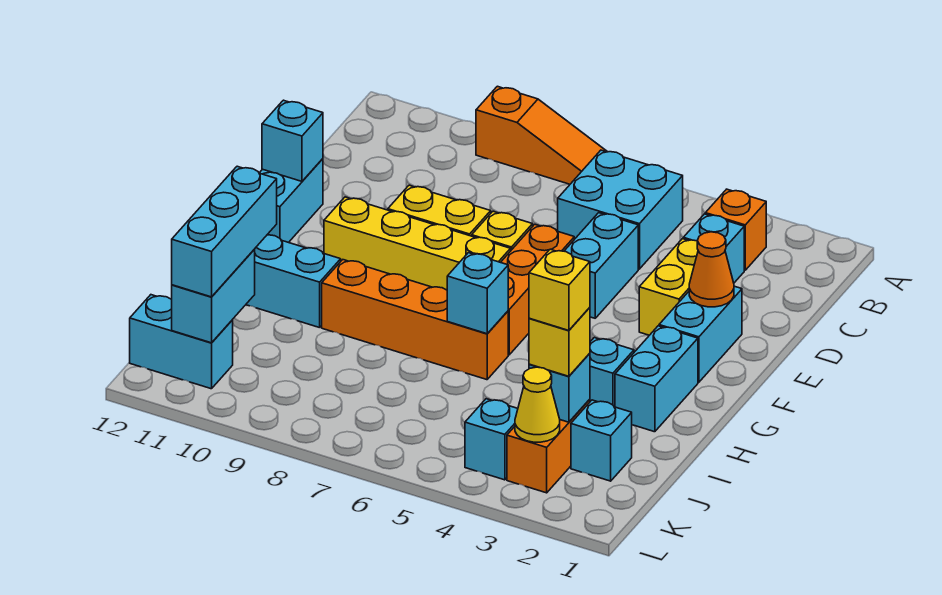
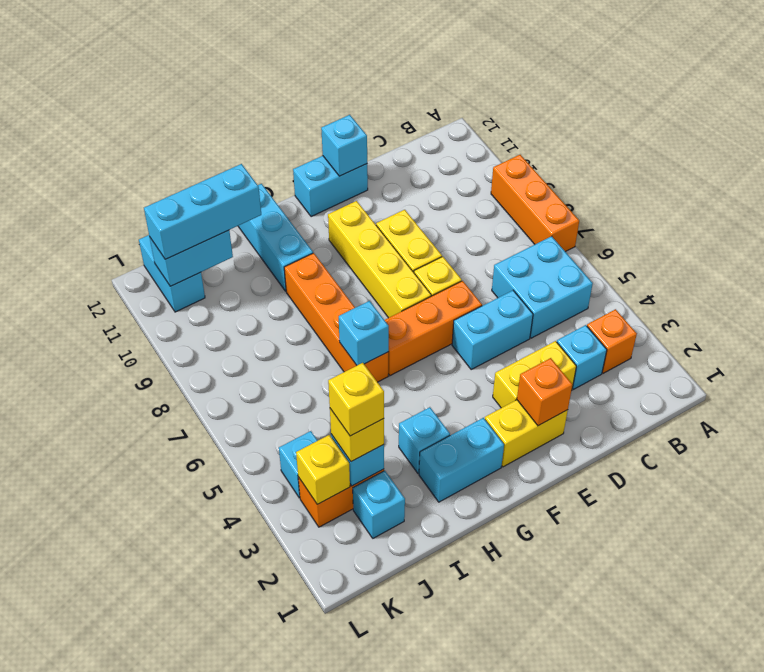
orange slope A7:A9 level 1 top 9 -> orange brick A7:A9 level 1
cyan brick E2:F2 level 1 -> yellow brick E2:F2 level 1
orange cone E2 level 2 -> orange brick E2 level 2
yellow cone K3 level 2 -> yellow brick K3 level 2

